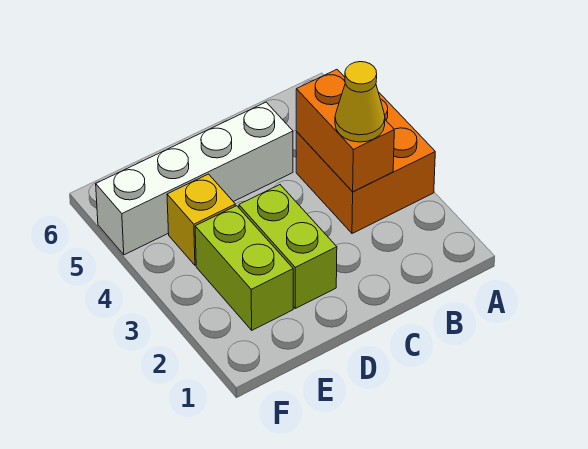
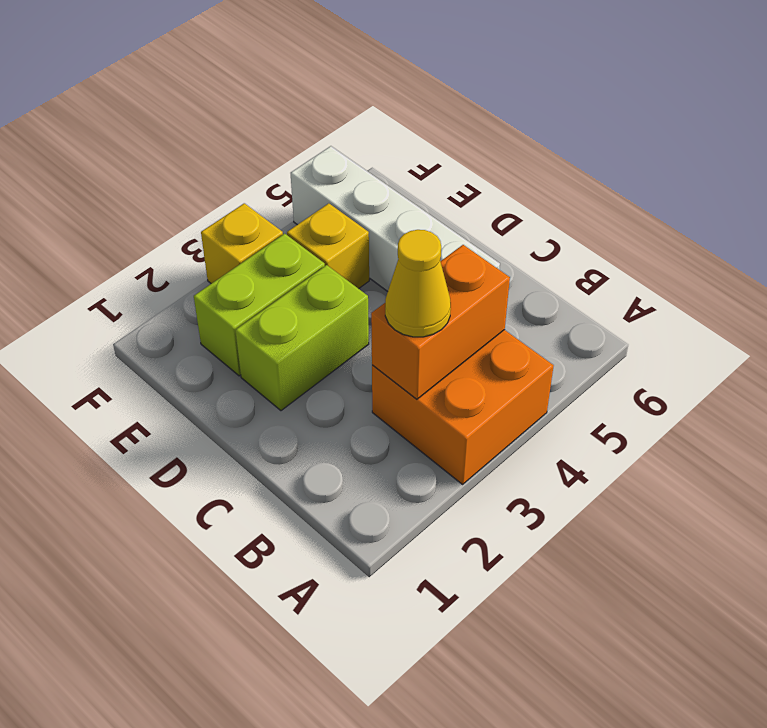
none -> yellow brick F3 level 1

